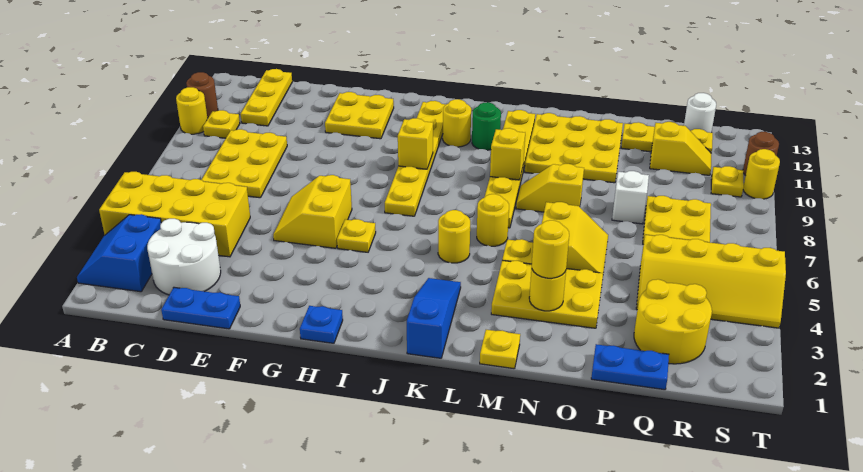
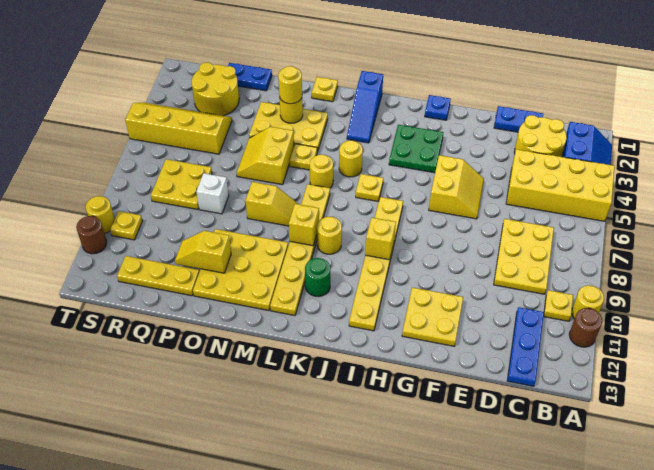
white round brick C2:D3 level 1 -> yellow round brick C2:D3 level 1
yellow plate C11:C13 level 1 -> blue plate C11:C13 level 1
none -> green plate H3:I4 level 1
yellow plate H5 level 1 -> yellow plate J6 level 1
yellow round brick J11 level 1 -> yellow round brick K9 level 1
yellow slope Q11:R11 level 1 top Q -> yellow slope O11:P11 level 2 top O
white round brick R13 level 1 -> none

